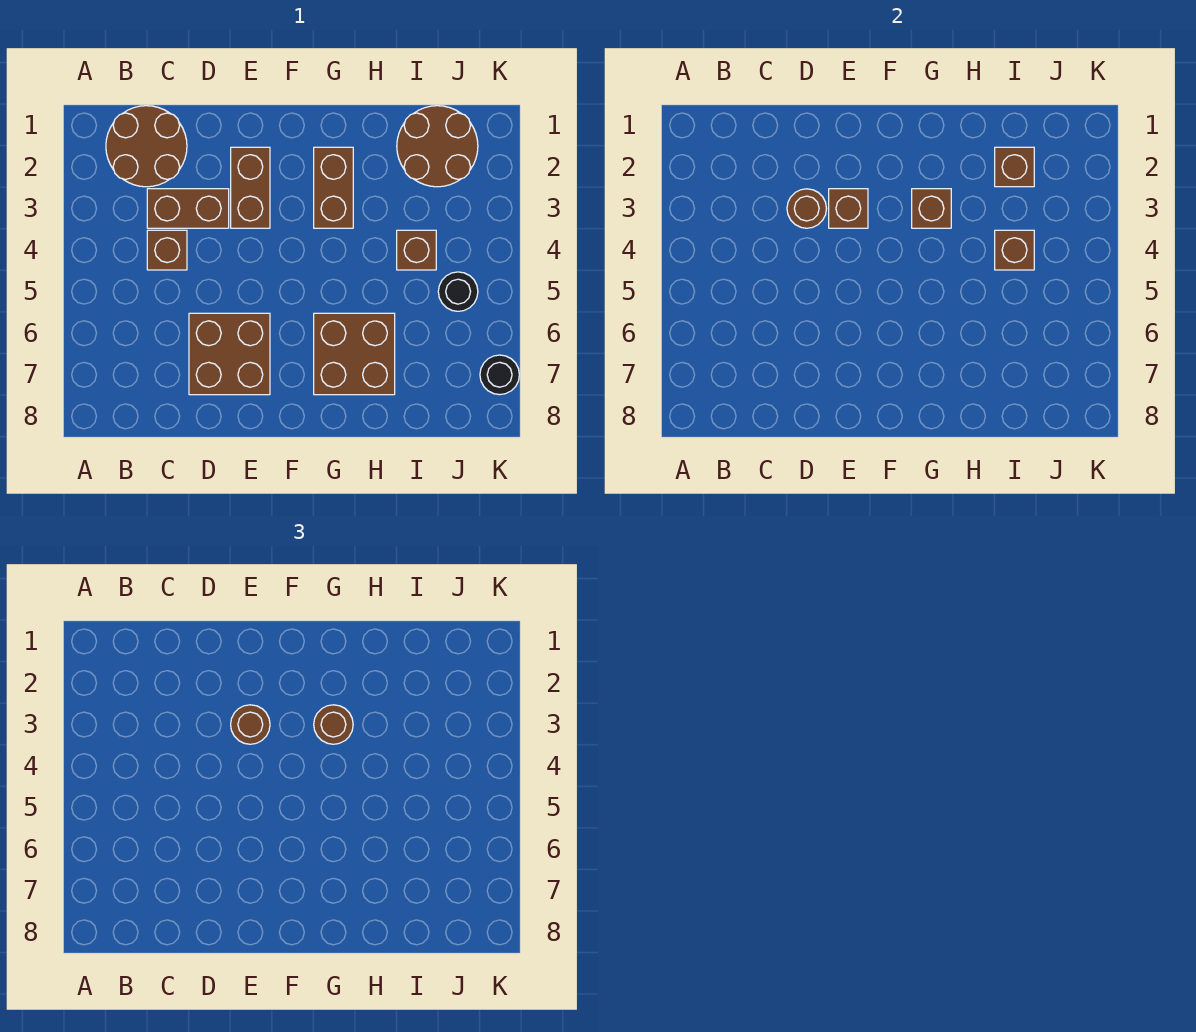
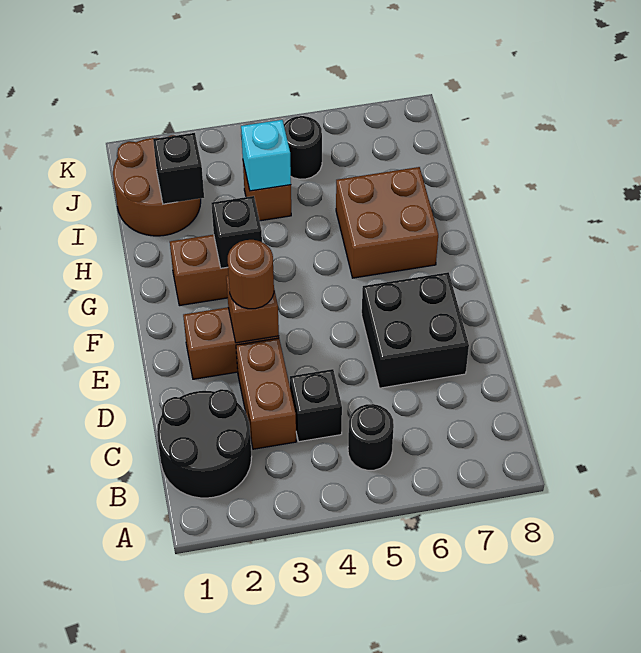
brown round brick B1:C2 level 1 -> black round brick B1:C2 level 1
brown brick C4 level 1 -> black brick C4 level 1
brown round brick D3 level 2 -> none
brown brick D6:E7 level 1 -> black brick D6:E7 level 1
brown brick G3 level 2 -> black brick G3 level 2
brown round brick G3 level 3 -> none
brown brick I2 level 2 -> black brick I2 level 2
brown brick I4 level 2 -> cyan brick I4 level 2
black round brick K7 level 1 -> black round brick B5 level 1

